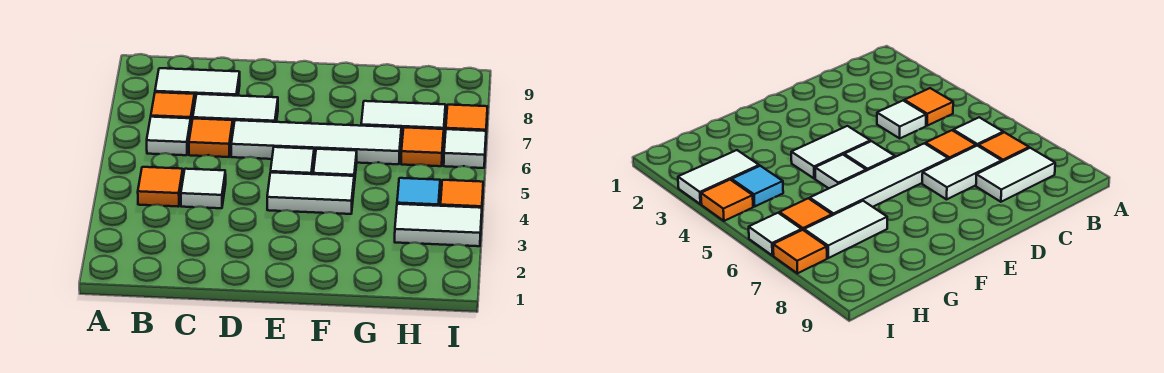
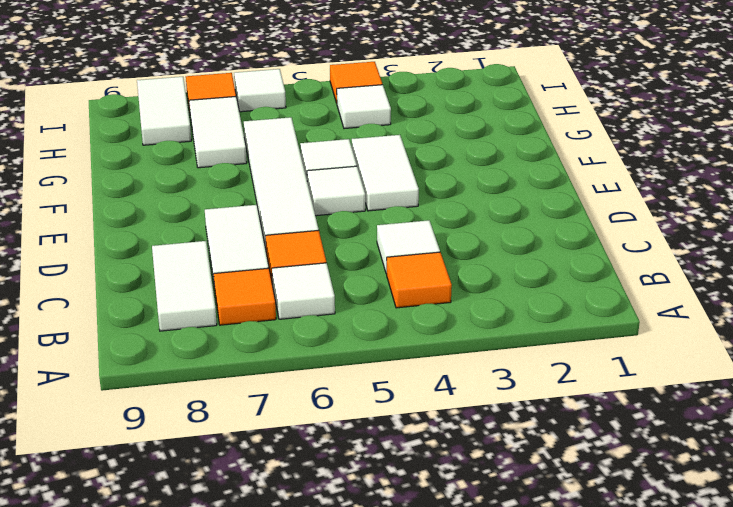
white tile H3:I3 level 1 -> white tile H8:I8 level 1
cyan tile H4 level 1 -> white tile H4 level 1
orange tile H6 level 1 -> none

